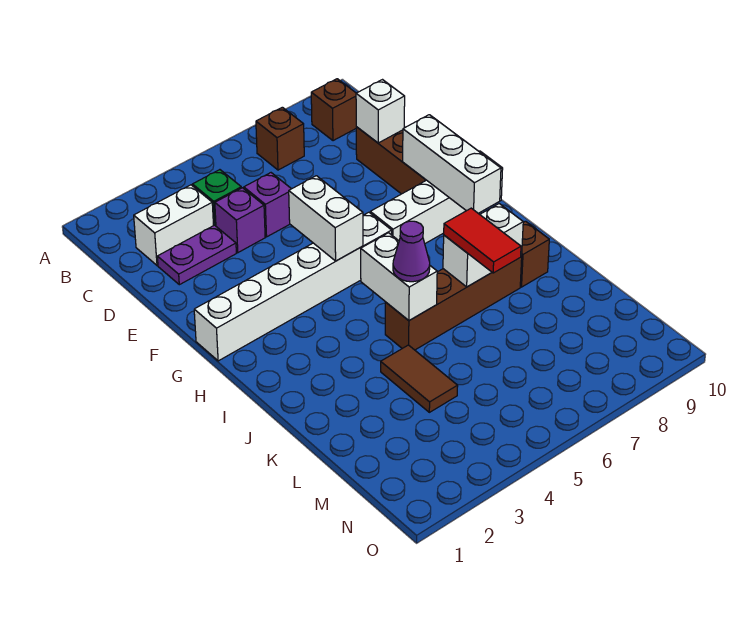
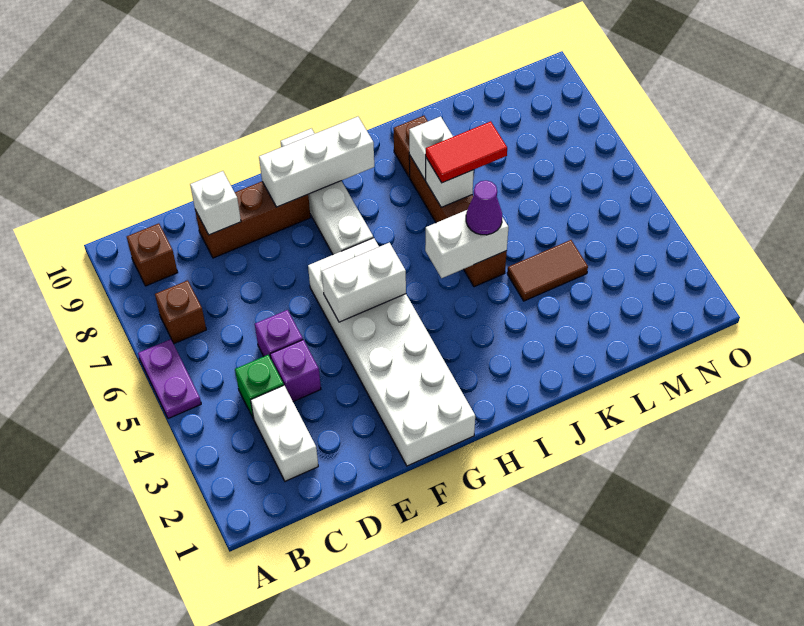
purple plate D2:D3 level 1 -> purple plate A5:A6 level 1
white brick G1:G6 level 1 -> white brick F1:G6 level 1

